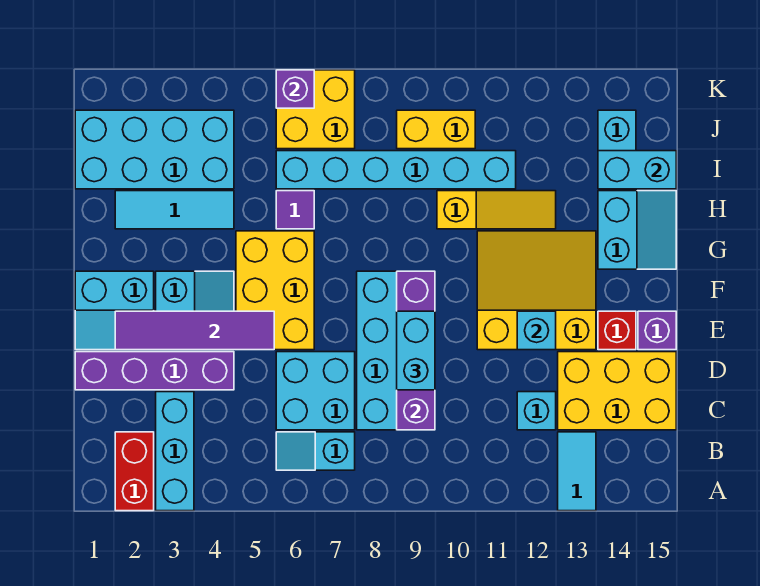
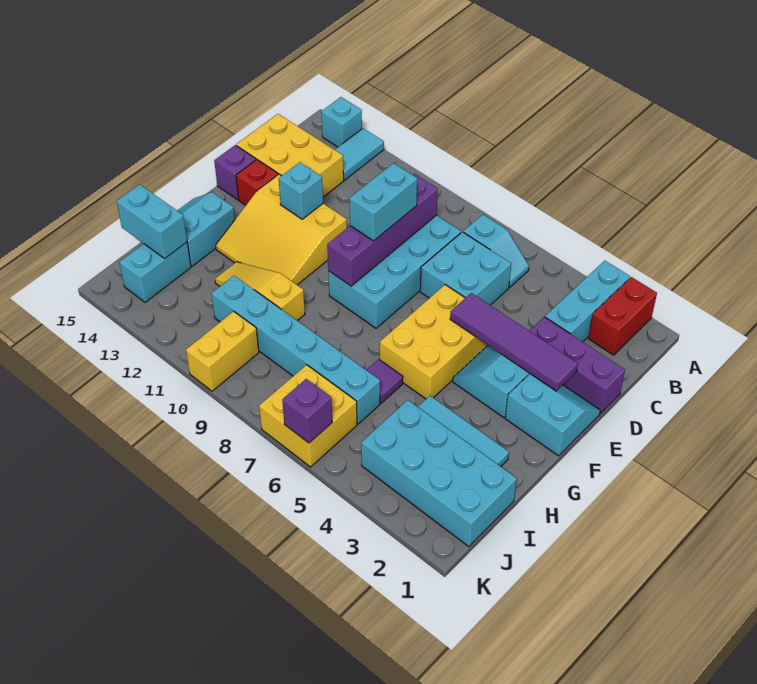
cyan brick C12 level 1 -> cyan brick A14 level 1
purple brick D1:D4 level 1 -> purple brick D1:D3 level 1
yellow brick J9:J10 level 1 -> yellow brick J10:K10 level 1

